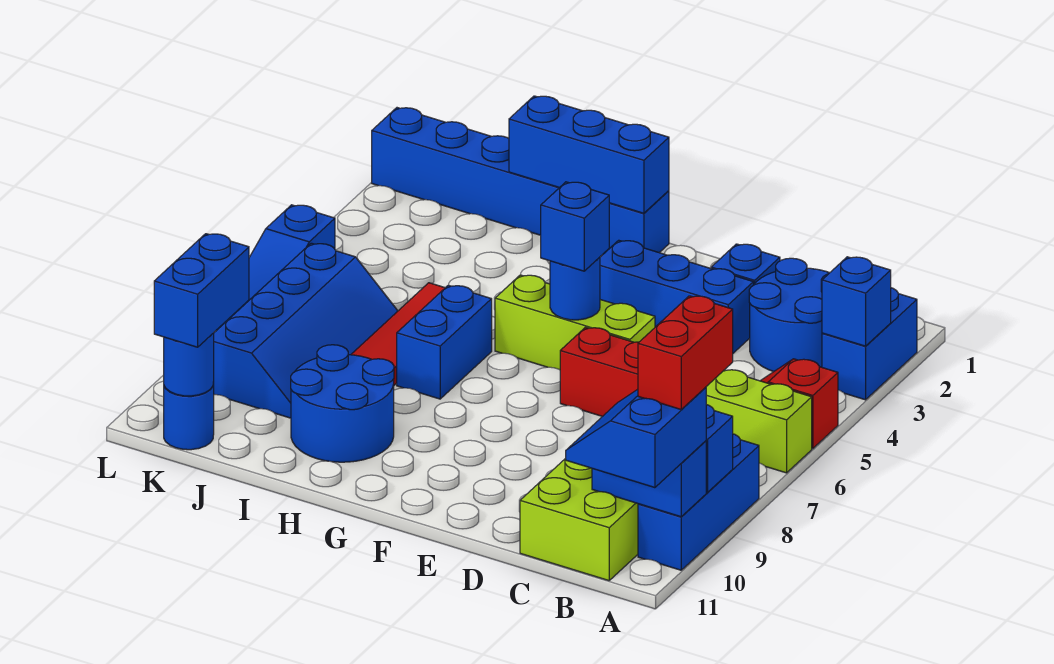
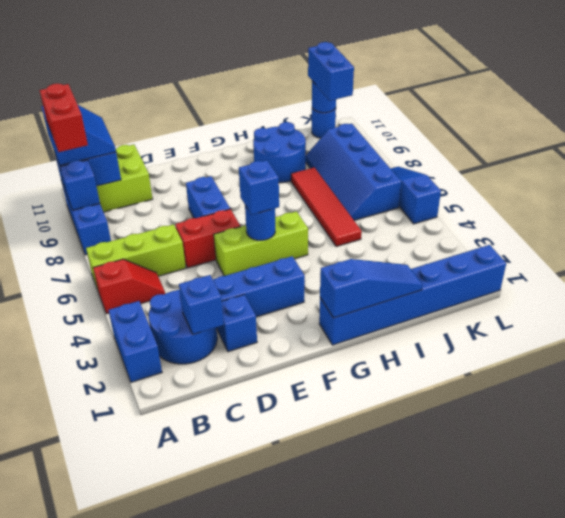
blue brick A3 level 2 -> blue brick C2 level 2
blue brick G1:I1 level 2 -> blue slope G1:I1 level 2 top G
blue brick H6:H7 level 1 -> blue brick E7:E8 level 1

